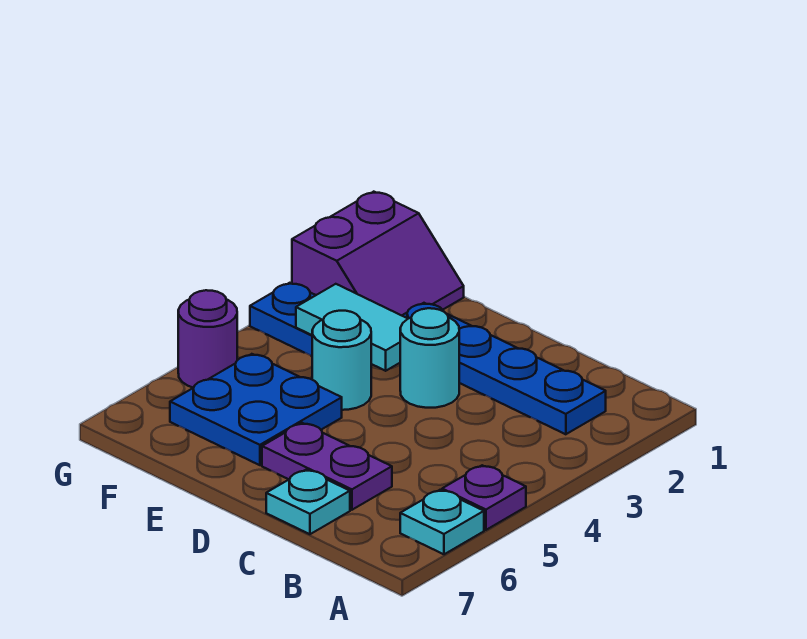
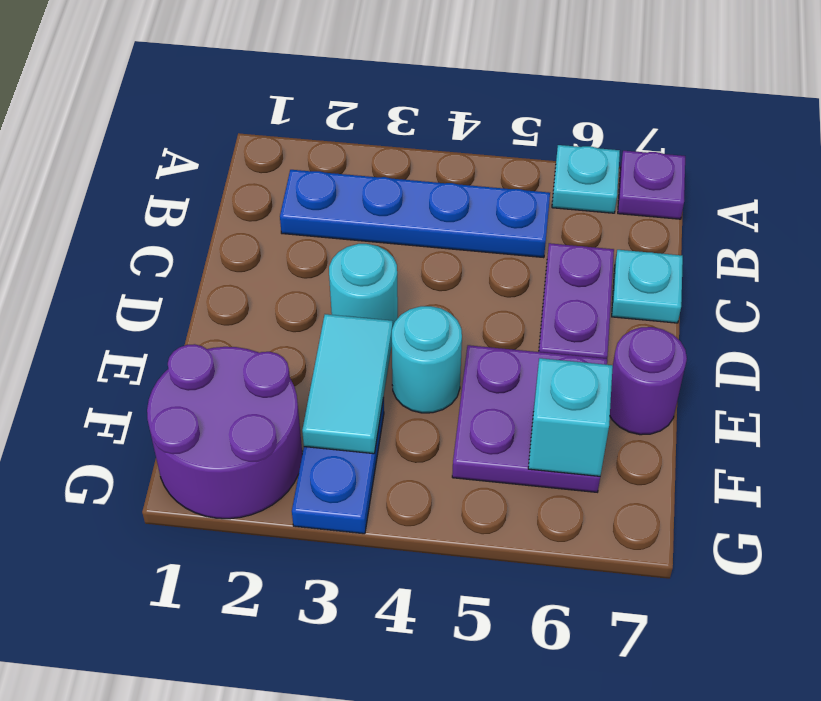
purple plate A5 level 1 -> purple plate A7 level 1
blue plate B2:E2 level 1 -> blue plate B2:B5 level 1
blue plate E5:F6 level 1 -> purple plate E5:F6 level 1
purple slope F1:G2 level 1 top G -> purple round brick F1:G2 level 1
none -> cyan brick F6 level 2
purple round brick G5 level 1 -> purple round brick E7 level 1

